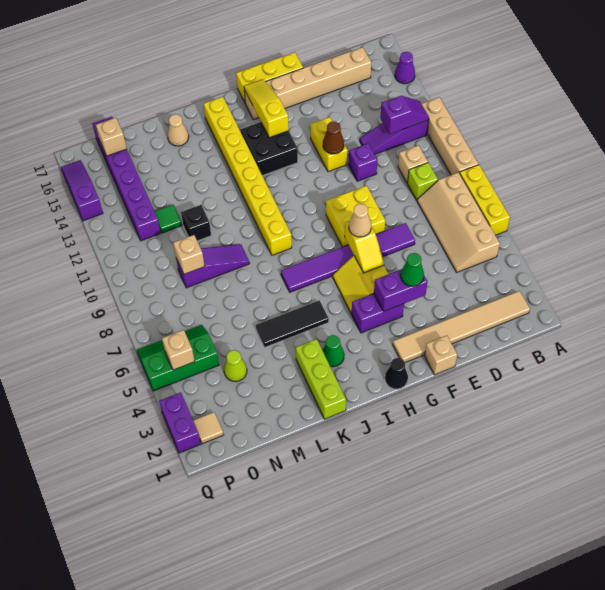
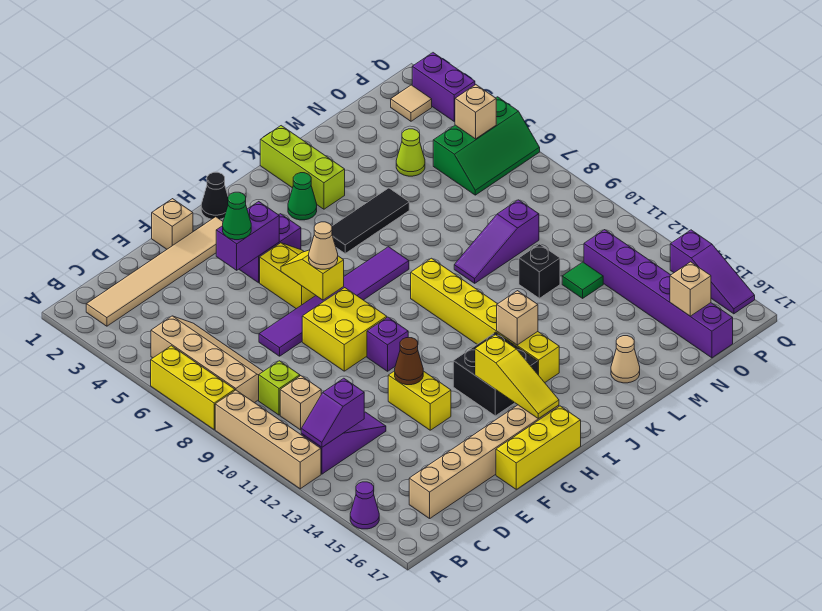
purple brick E11 level 1 -> purple brick G10 level 1
yellow brick J9:J16 level 1 -> yellow brick J9:J14 level 1
tan brick N9 level 2 -> tan brick J13 level 2

